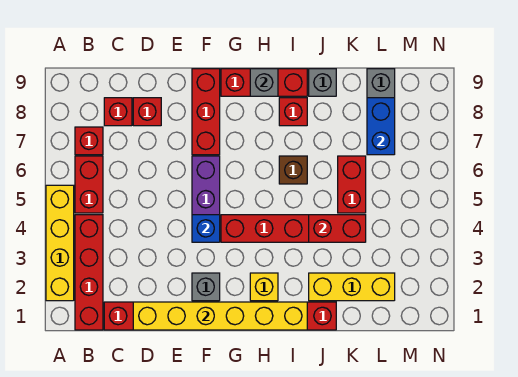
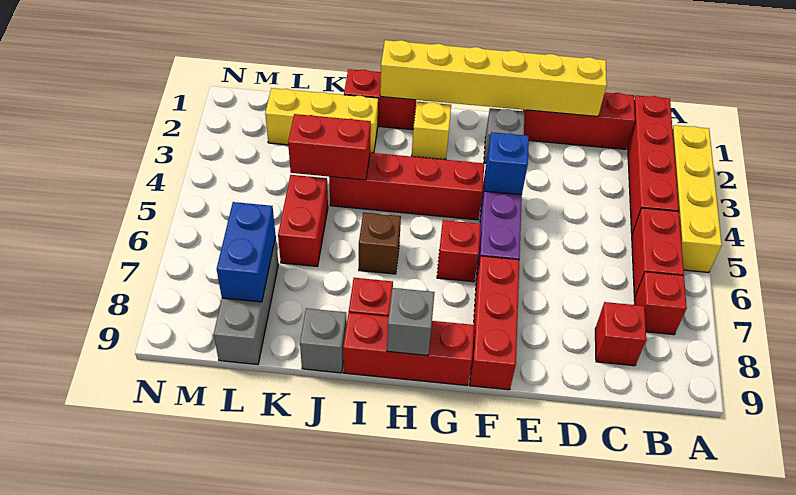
red brick D8 level 1 -> red brick G6 level 1

